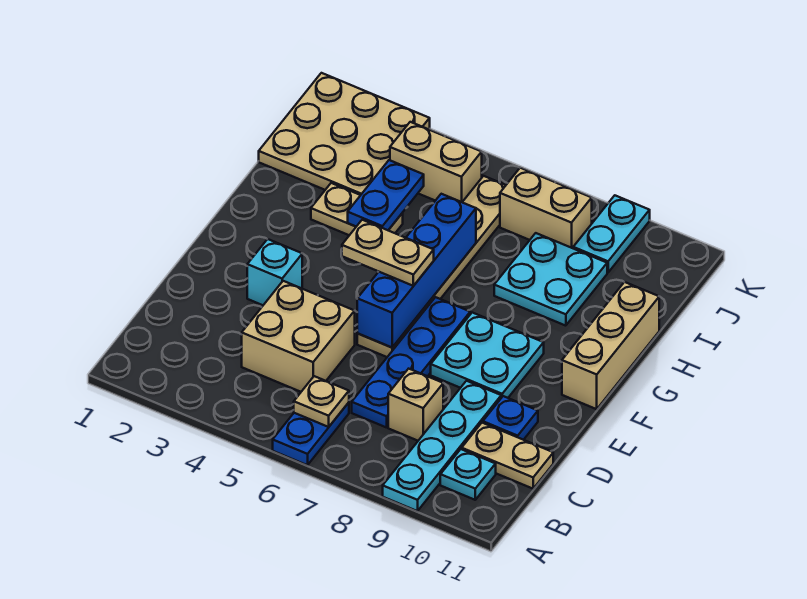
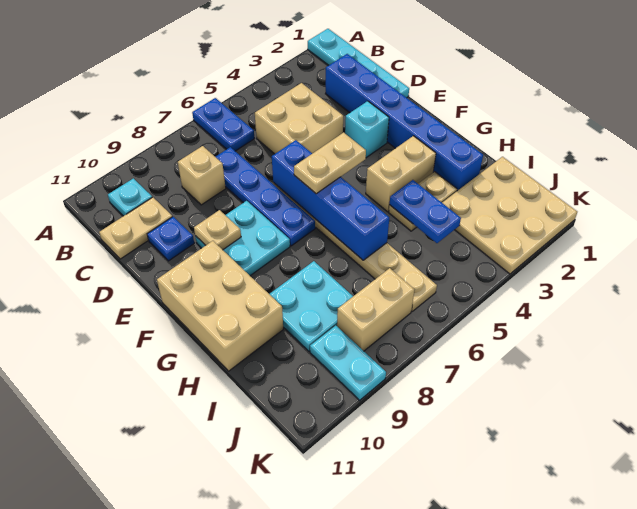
cyan plate A9:D9 level 1 -> cyan plate A1:D1 level 1
tan plate B6 level 2 -> tan plate E9 level 2
none -> blue brick C2:H2 level 1
tan brick F11:H11 level 1 -> tan brick F10:H11 level 1
tan brick J4:J5 level 1 -> tan brick G3:G4 level 1

